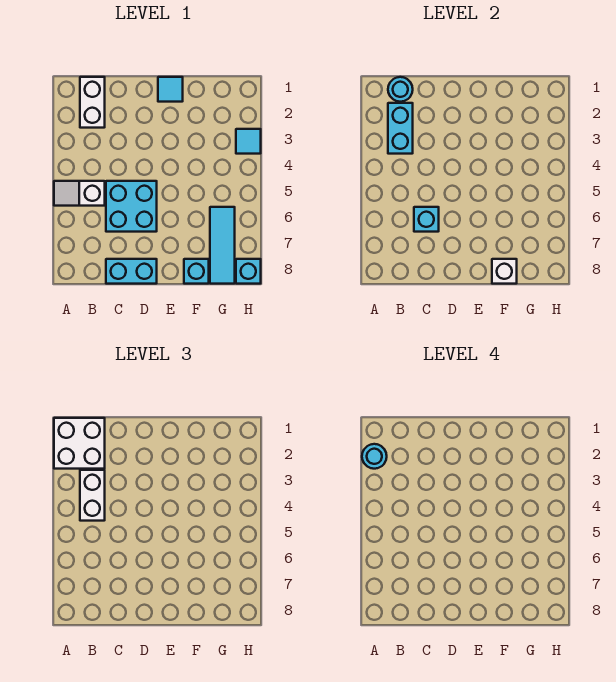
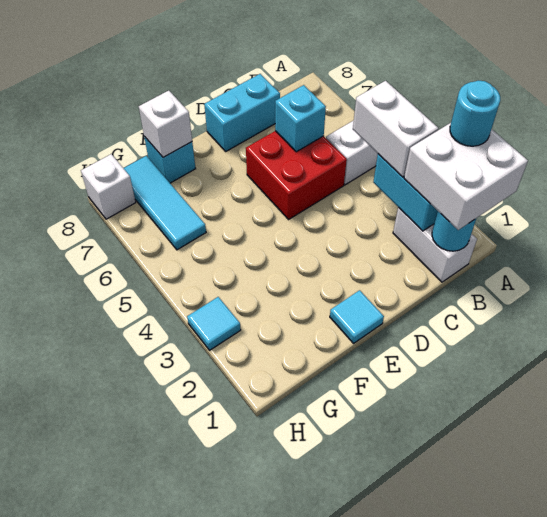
cyan brick C5:D6 level 1 -> red brick C5:D6 level 1
cyan brick H8 level 1 -> white brick H8 level 1

